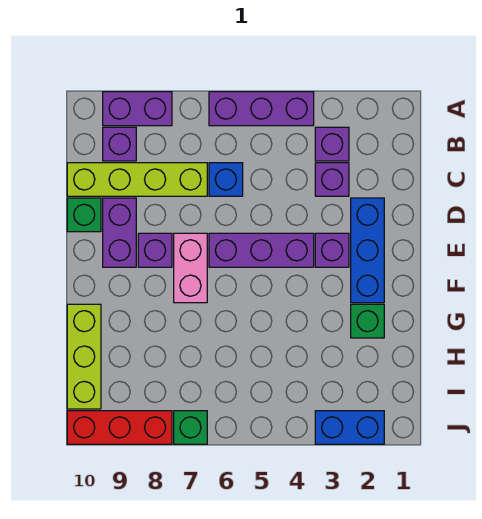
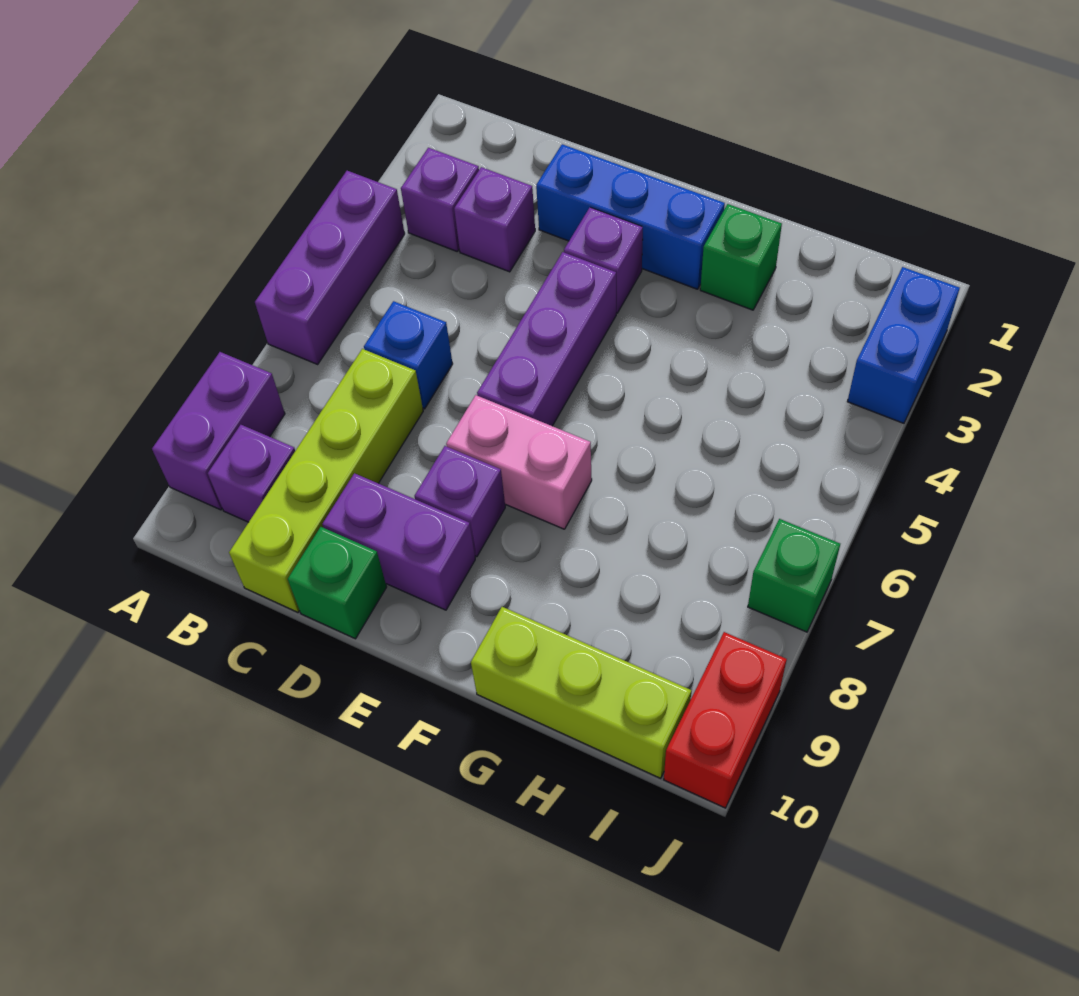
red brick J8:J10 level 1 -> red brick J9:J10 level 1

